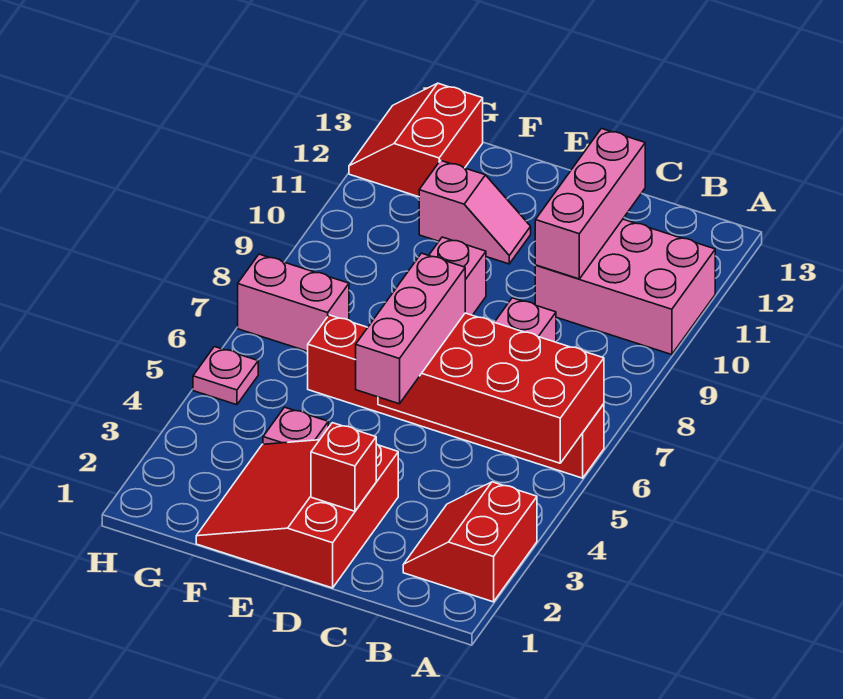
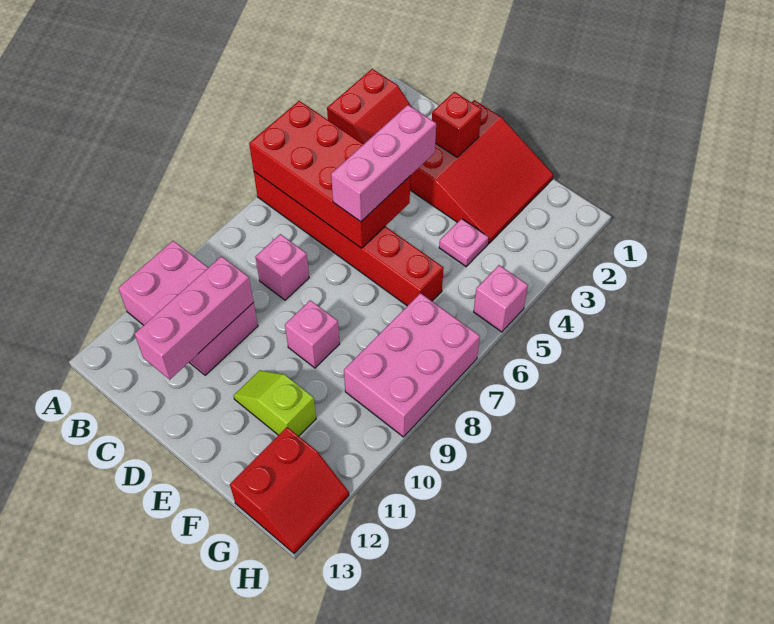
pink slope E11:F11 level 1 top F -> lime slope E11:F11 level 1 top F
pink brick G7:H7 level 1 -> pink brick G7:H9 level 1
pink plate H5 level 1 -> pink brick H5 level 1

